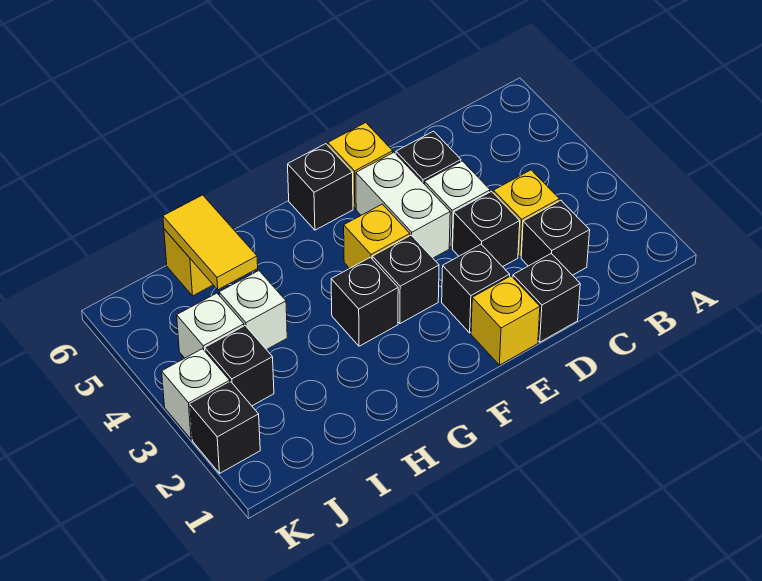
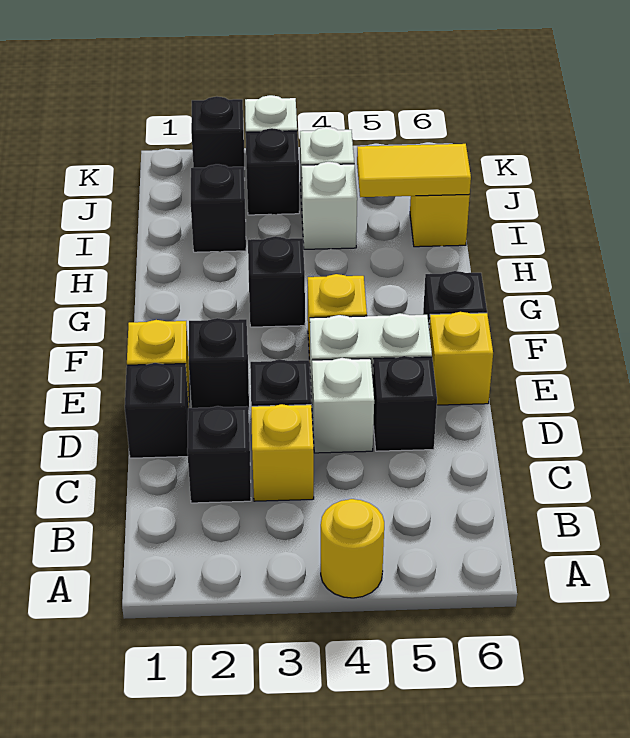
none -> yellow round brick A4 level 1
black brick F3 level 1 -> black brick I2 level 1

